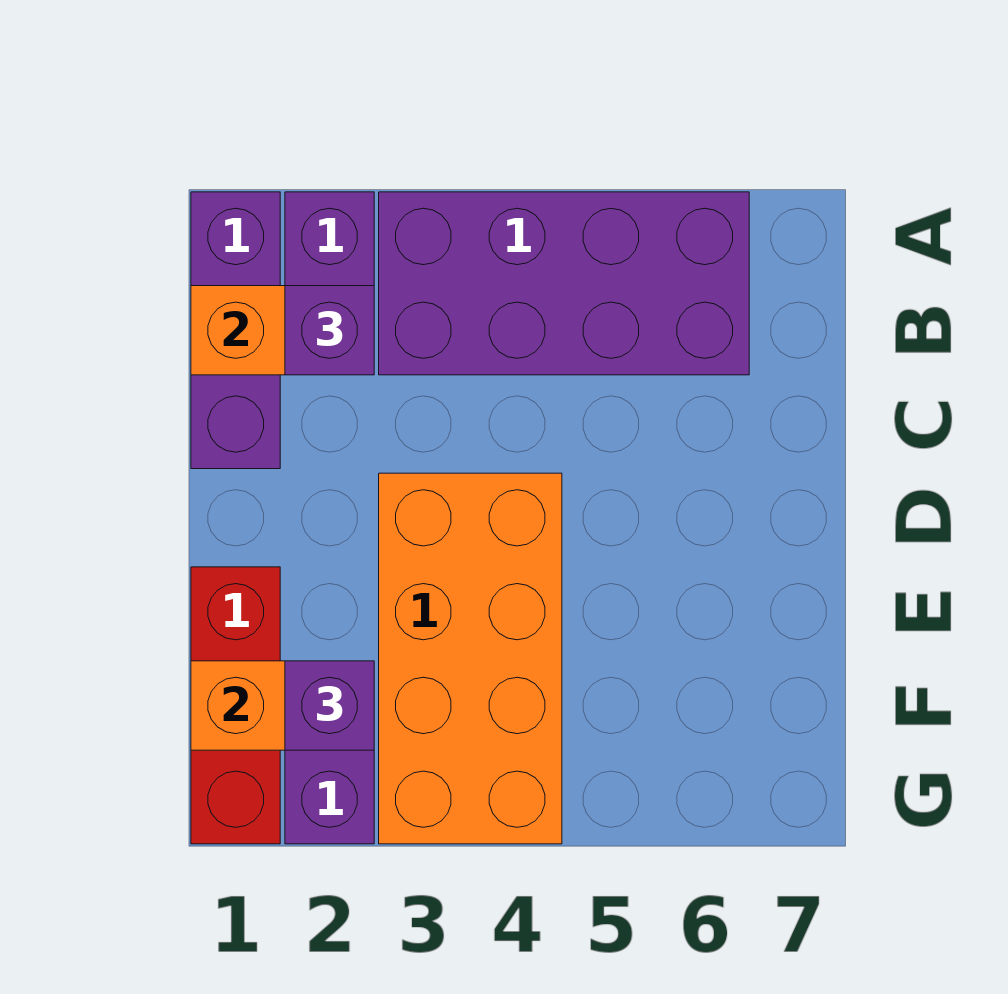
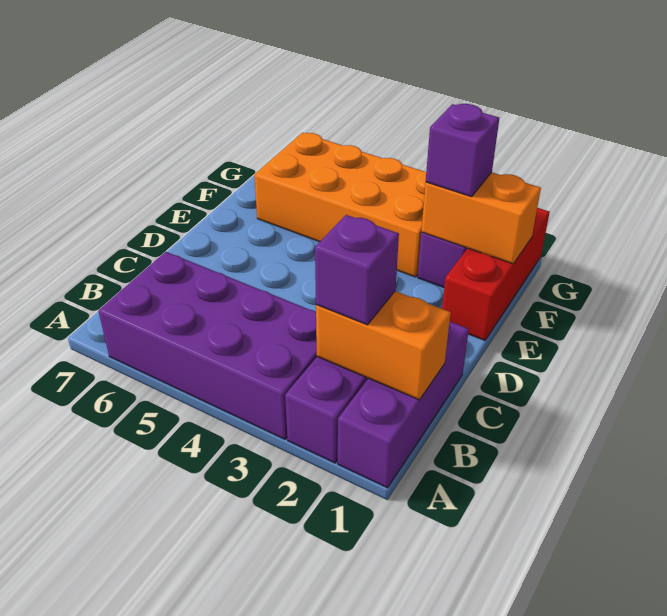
orange brick D3:G4 level 1 -> orange brick F3:G6 level 1

